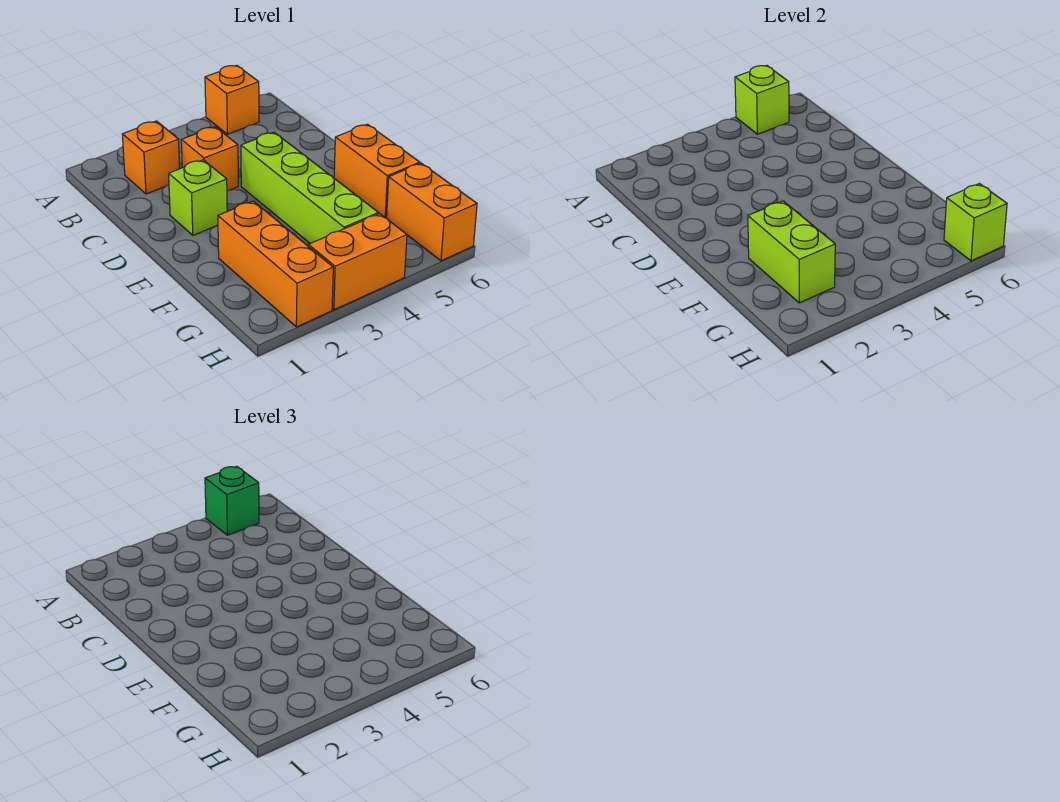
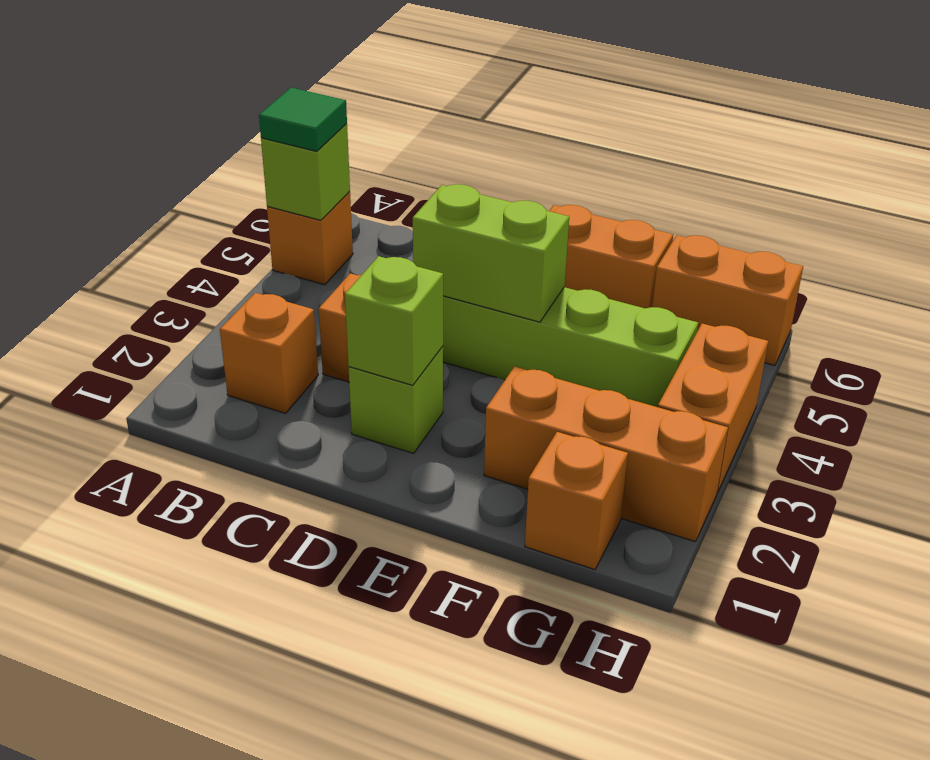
green brick A5 level 3 -> green tile A5 level 3
lime brick F2:G2 level 2 -> lime brick D4:E4 level 2
none -> orange brick G1 level 1
lime brick H6 level 2 -> lime brick D2 level 2

